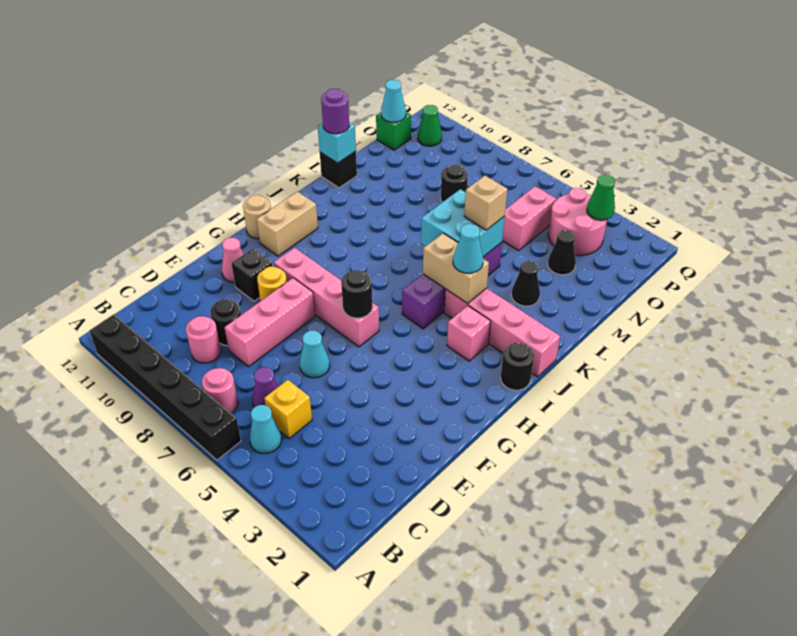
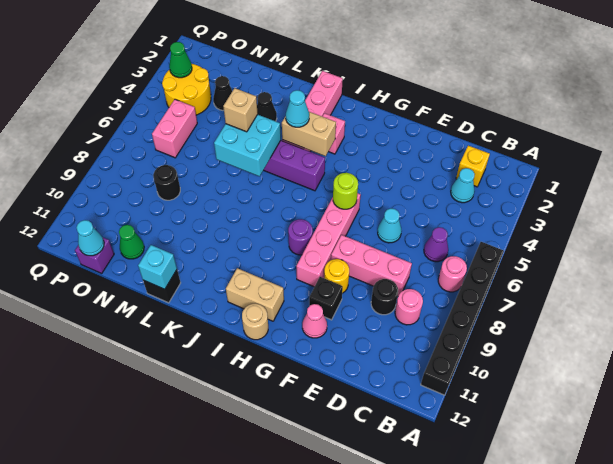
cyan cone B5 level 1 -> cyan cone C3 level 1
yellow brick C5 level 1 -> yellow brick C2 level 1
black round brick G6 level 2 -> lime round brick G6 level 2
black round brick I1 level 1 -> none
tan brick J4:J5 level 2 -> tan brick I4:J4 level 2
purple round brick L12 level 3 -> purple round brick H8 level 1
pink brick N5:O5 level 1 -> pink brick O5:O6 level 1
pink round brick O3:P4 level 1 -> yellow round brick O3:P4 level 1
green brick O12 level 1 -> purple brick O12 level 1
green cone P11 level 1 -> green cone N11 level 1

